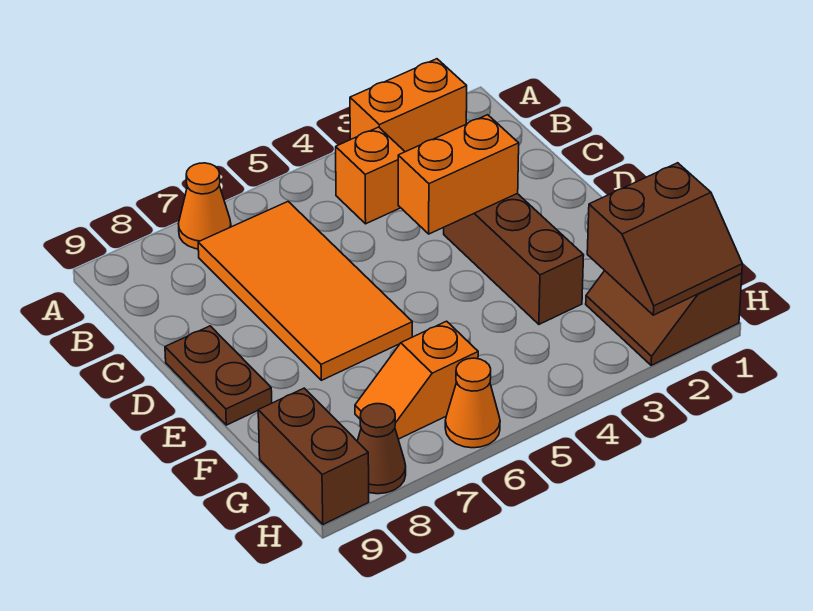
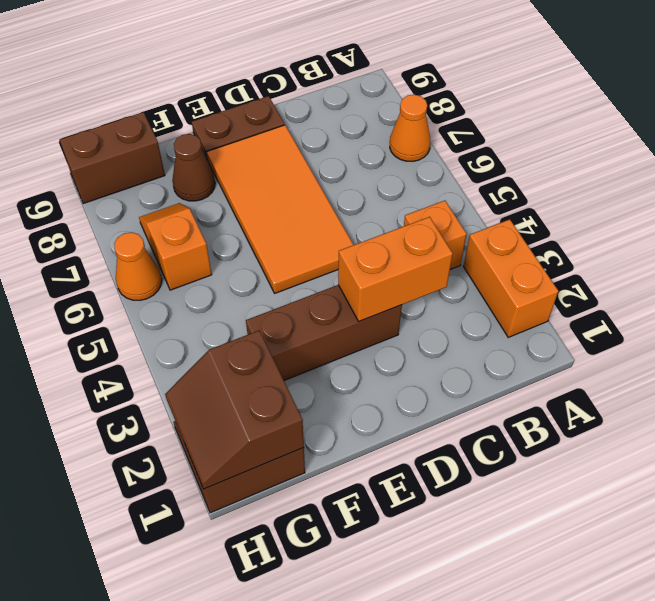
orange tile B6:E7 level 1 -> orange tile D5:E8 level 1
orange brick D3:D4 level 2 -> orange brick C3:D3 level 2
brown cone H8 level 1 -> brown cone F8 level 1

